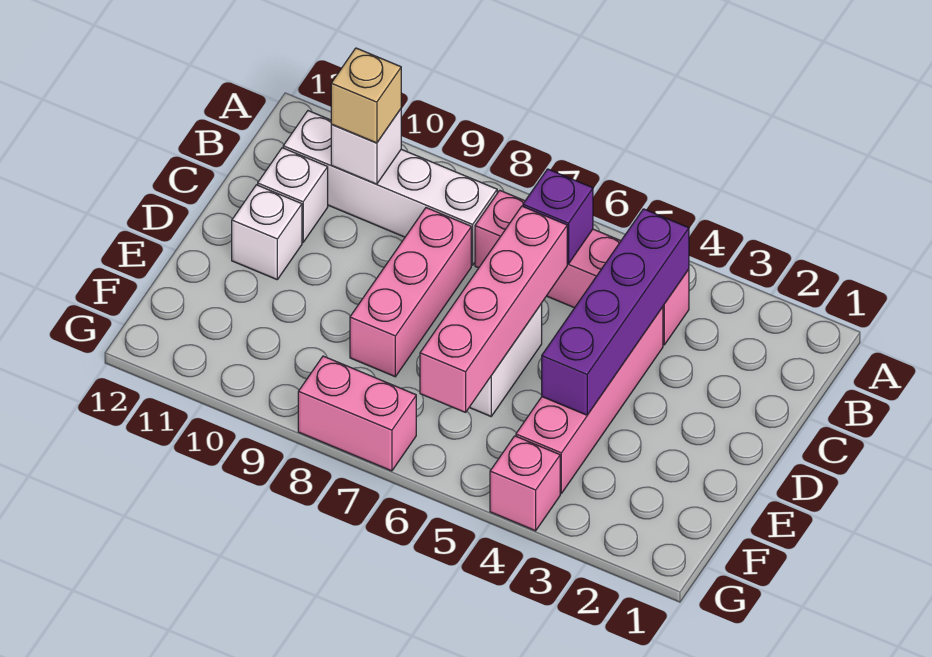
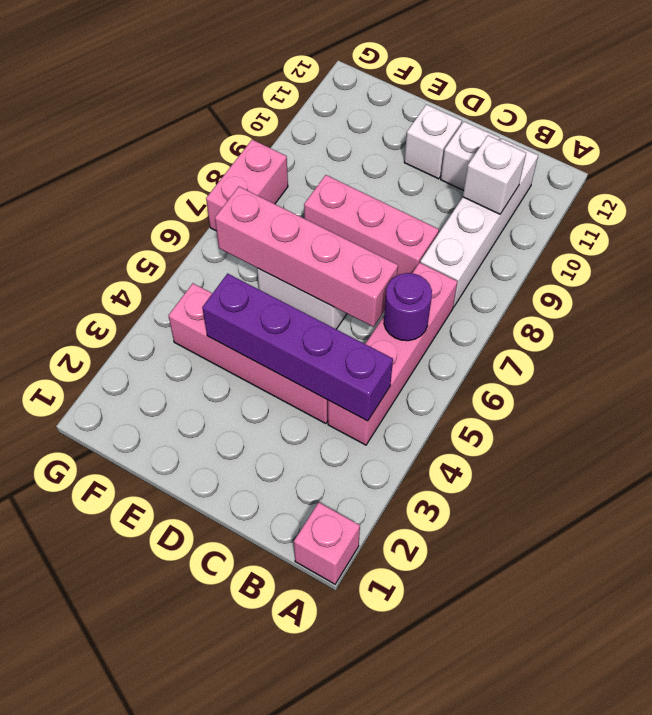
purple brick B6 level 2 -> purple round brick B6 level 2
tan brick B10 level 3 -> none
pink brick G4 level 1 -> pink brick A1 level 1

